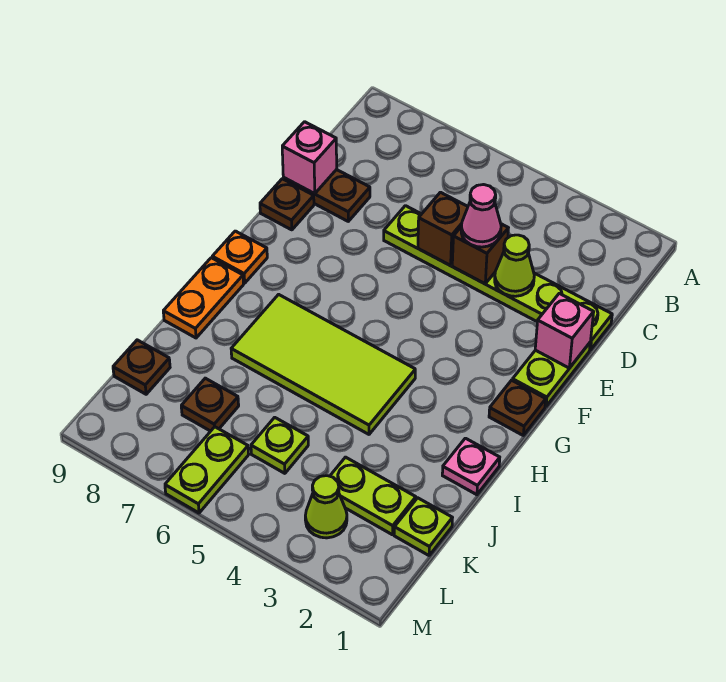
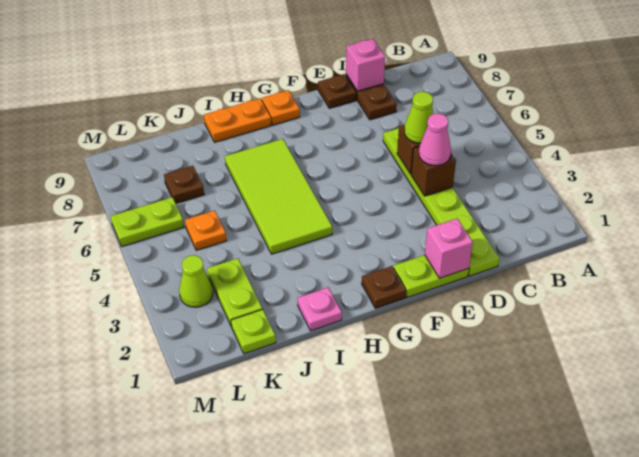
lime cone D3 level 2 -> lime cone D5 level 3
lime plate K5 level 1 -> orange plate K5 level 1
brown plate K9 level 1 -> none

